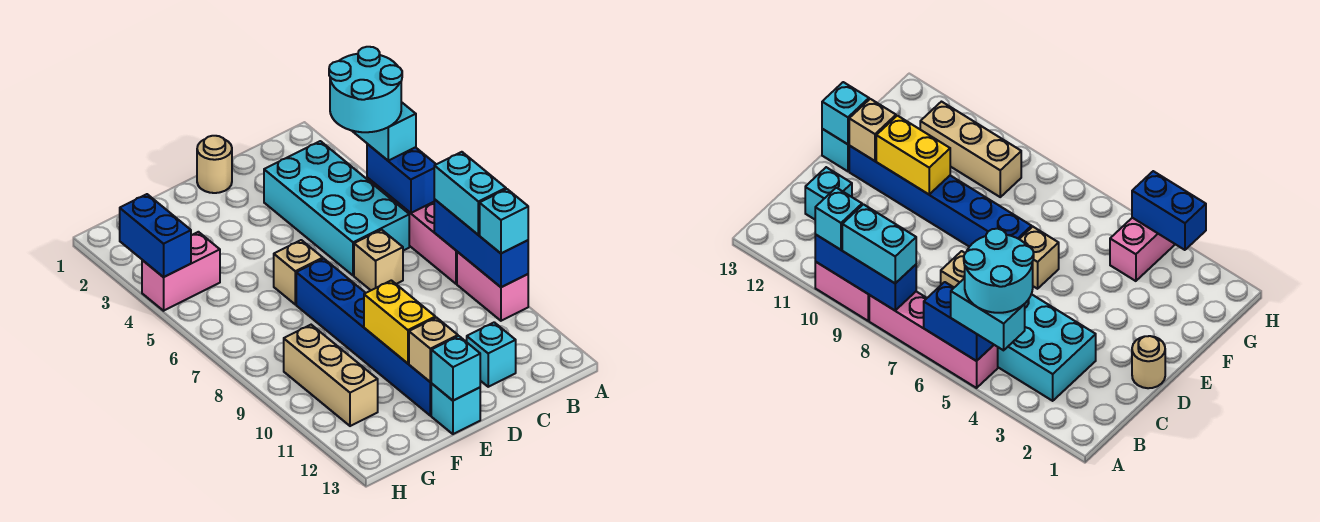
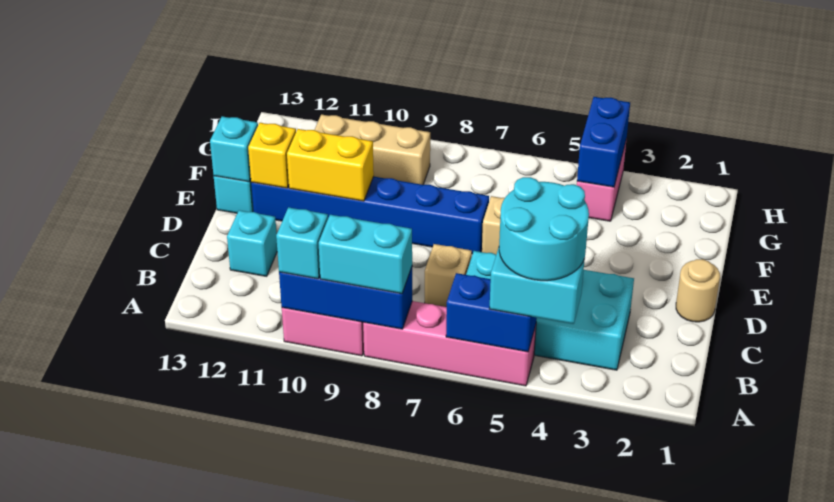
tan brick E12 level 2 -> yellow brick E12 level 2
blue brick H3:H4 level 2 -> blue brick G4:H4 level 2

